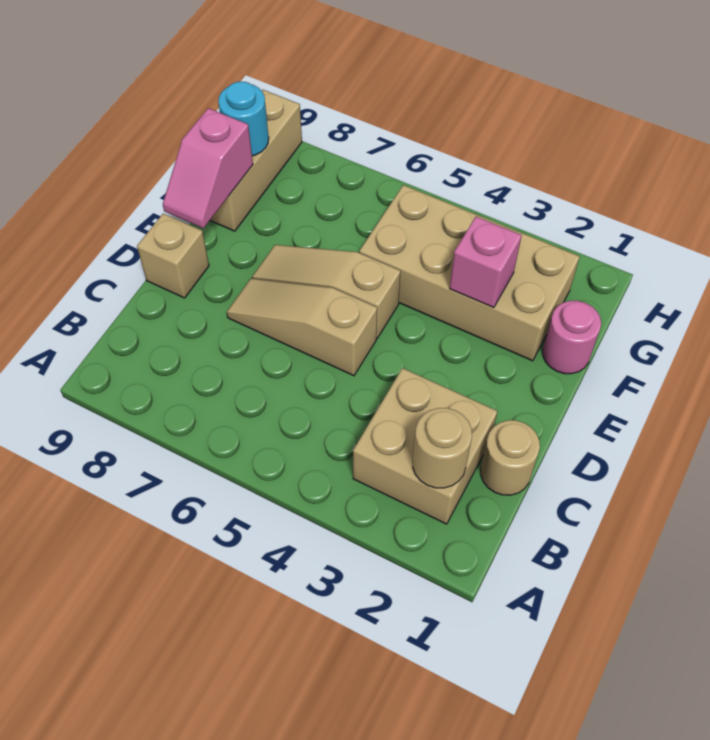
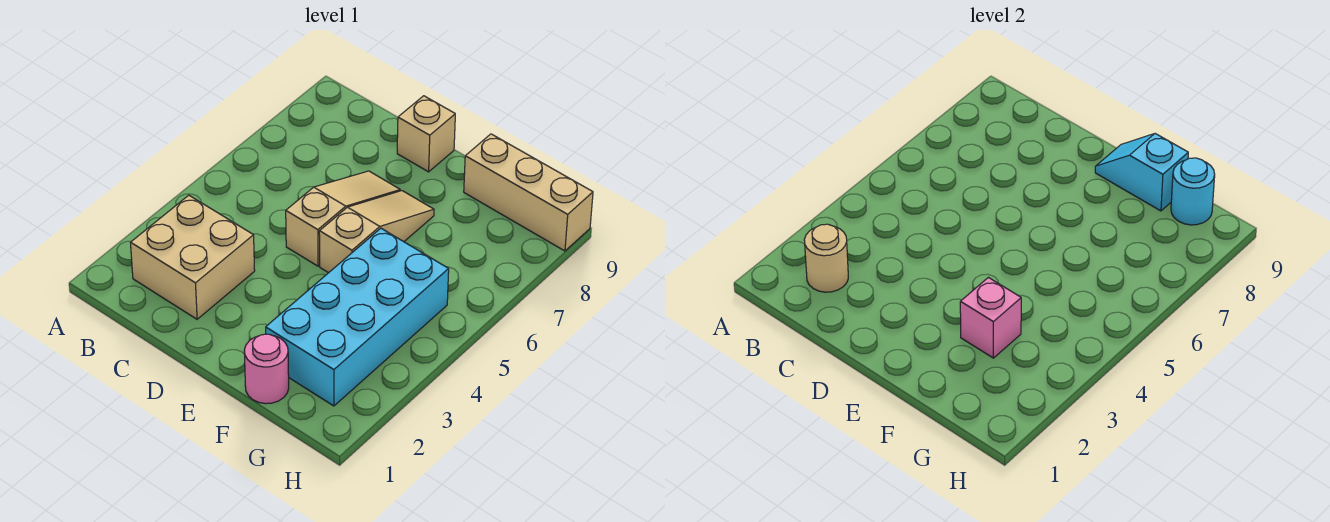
tan round brick C1 level 1 -> none
pink slope E9:F9 level 2 top F -> cyan slope E9:F9 level 2 top F
tan brick F2:G5 level 1 -> cyan brick F2:G5 level 1

